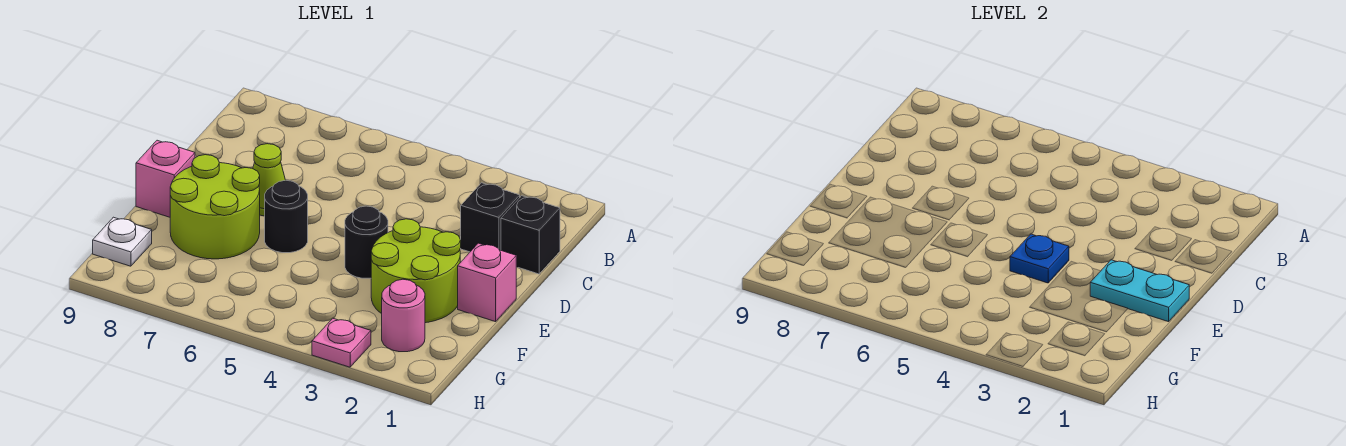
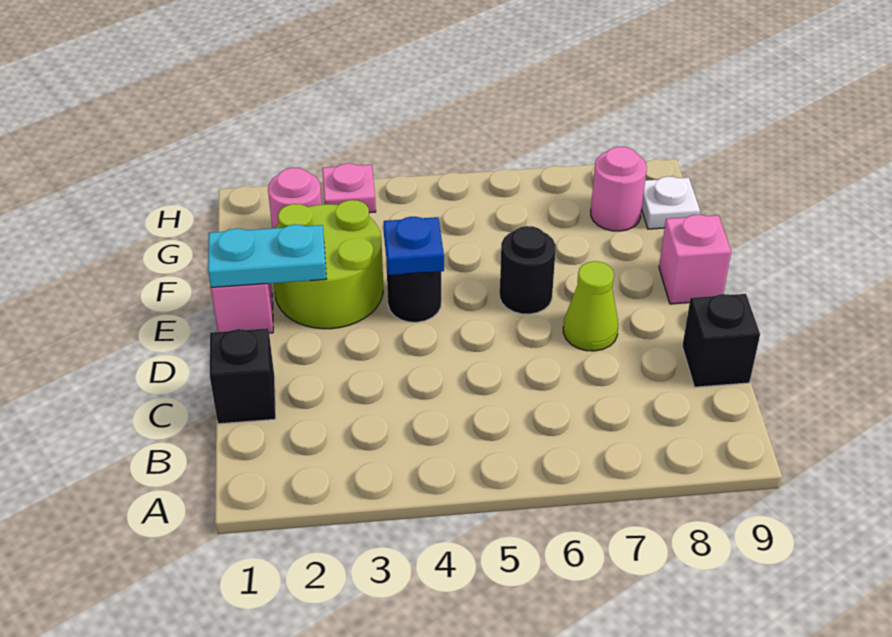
black brick C2 level 1 -> black brick C9 level 1
lime round brick E7:F8 level 1 -> none
none -> pink round brick G8 level 1

